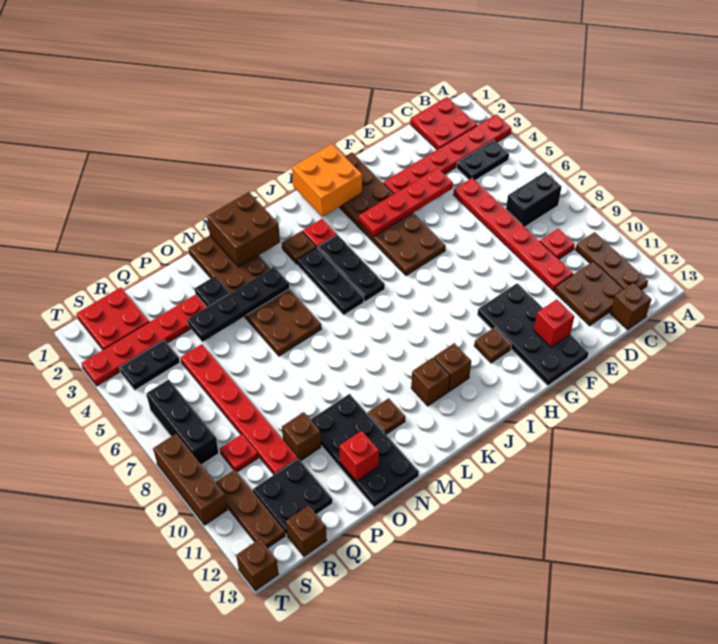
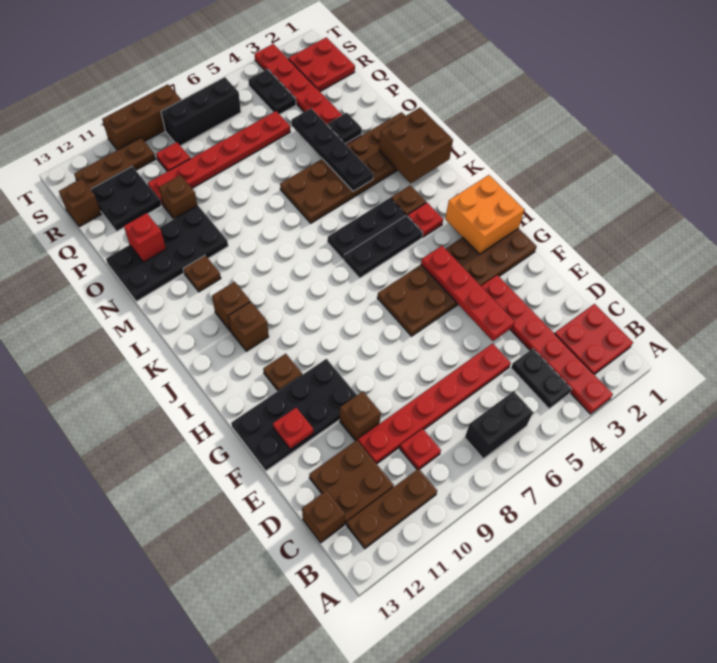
black brick B7:C7 level 1 -> black brick B6:B7 level 1
red brick F12 level 2 -> red plate F12 level 2
brown brick T13 level 1 -> brown brick E10 level 1

